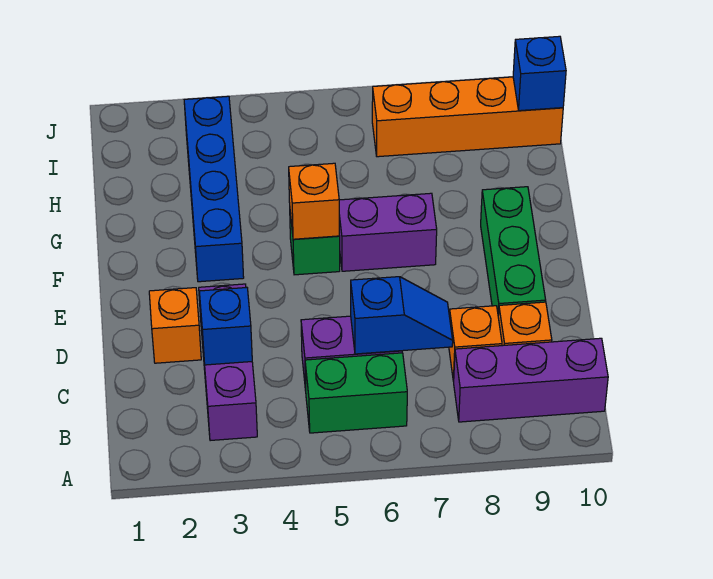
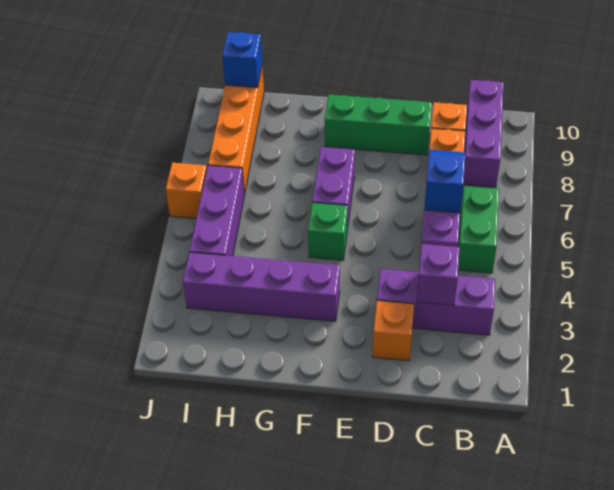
blue brick C3 level 2 -> purple brick C3 level 2
blue brick F3:I3 level 1 -> purple brick F3:I3 level 1
orange brick F5 level 2 -> orange brick J6 level 1
none -> purple brick I4:I6 level 1

